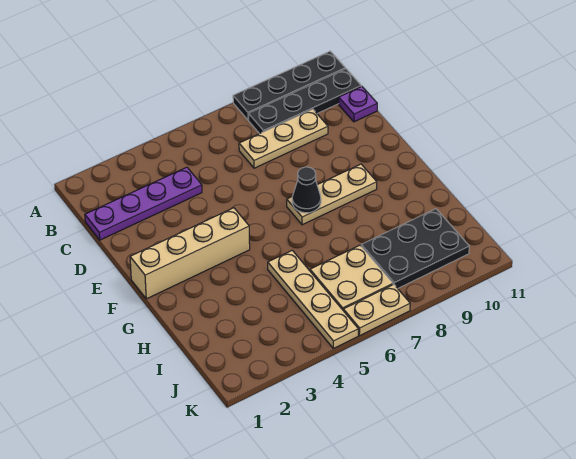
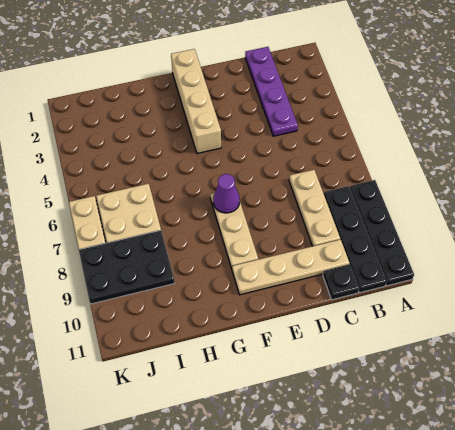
purple plate C11 level 1 -> black plate C11 level 1
black cone F7 level 2 -> purple cone F7 level 2
tan plate H5:K5 level 1 -> tan plate C10:F10 level 1
black plate I8:J10 level 1 -> black plate I8:K9 level 1

